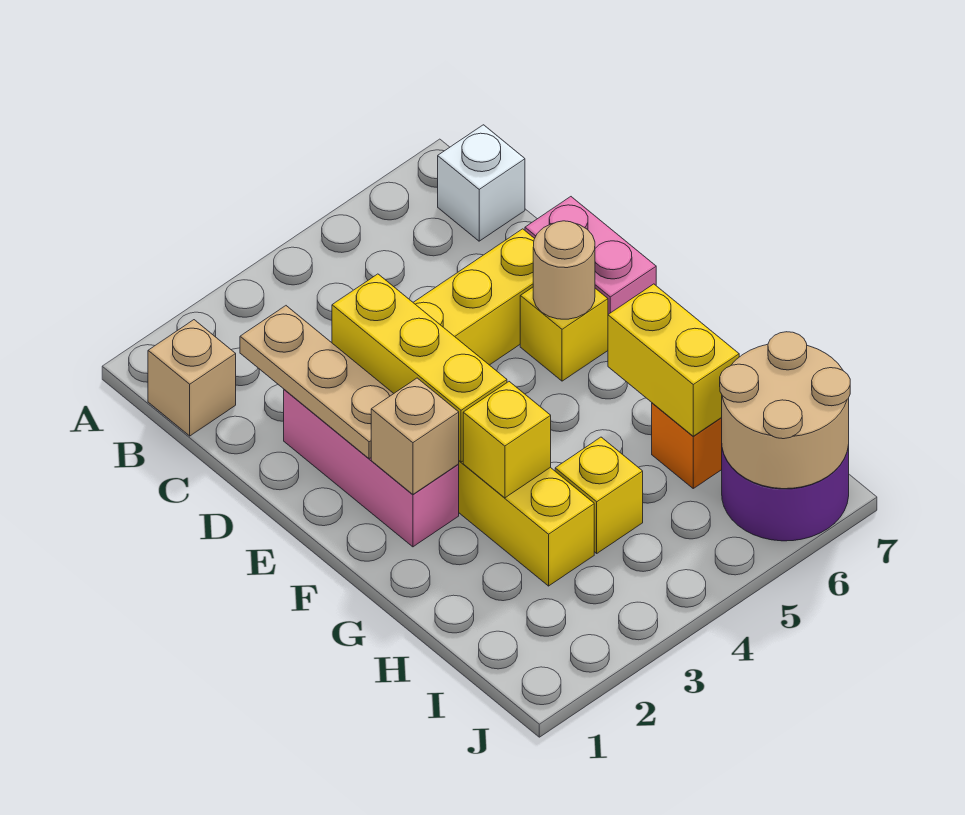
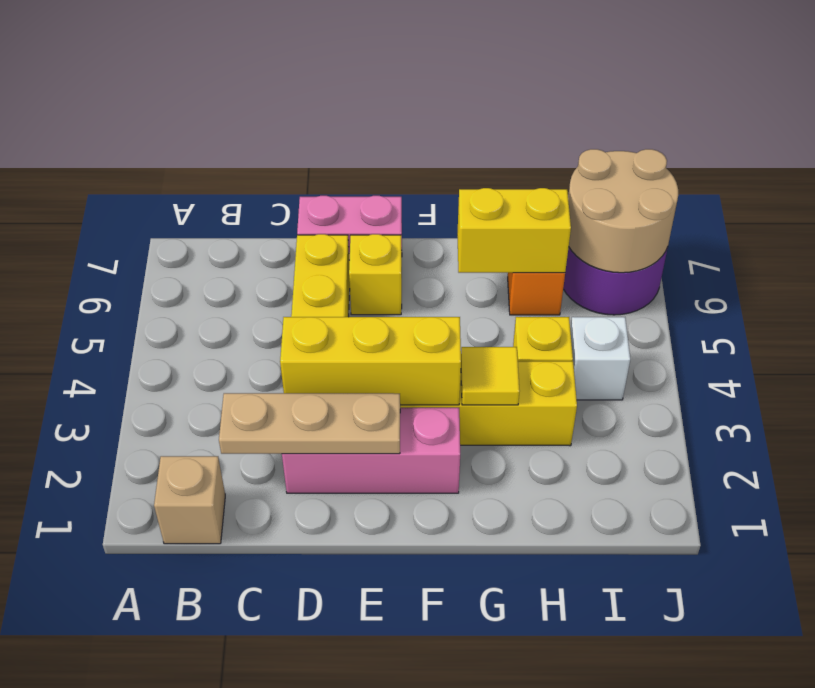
white brick B7 level 1 -> white brick I4 level 1
tan round brick E6 level 2 -> none
tan brick F2 level 2 -> none
yellow brick G3 level 2 -> yellow tile G3 level 2

